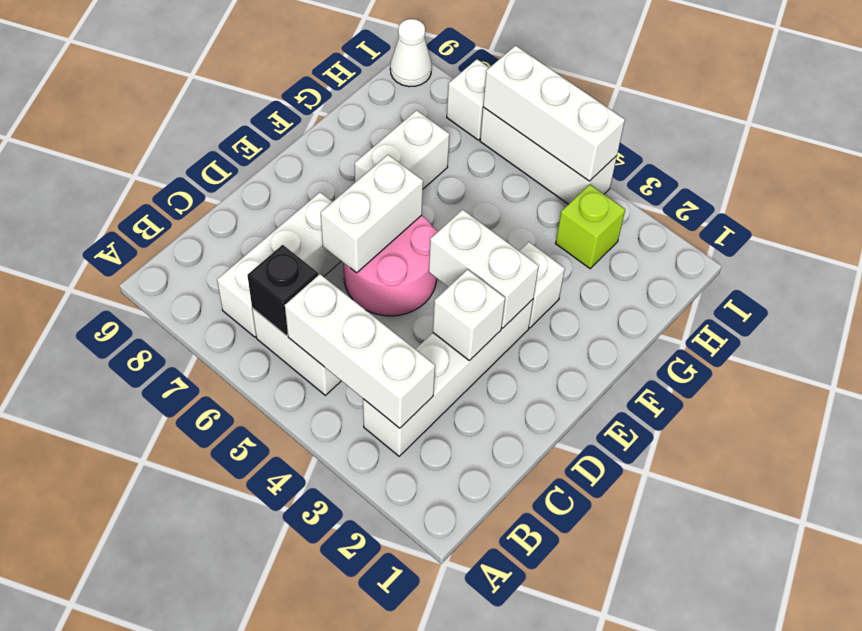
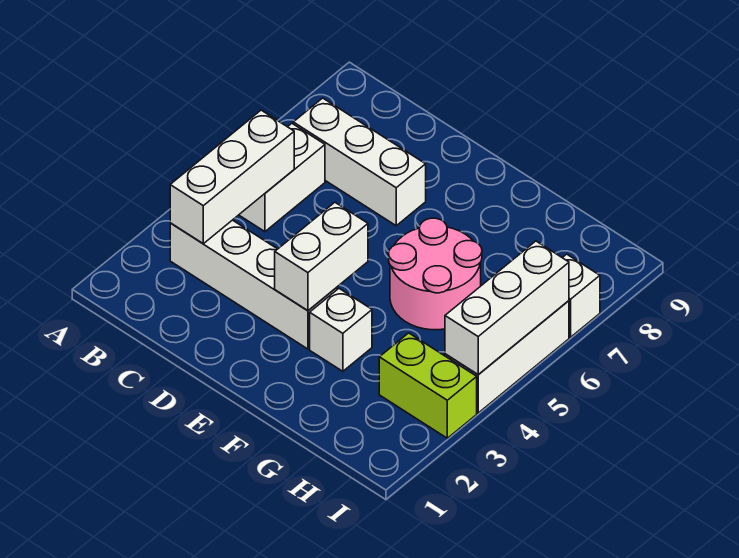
black brick B6 level 2 -> none
white brick D3 level 2 -> none
pink round brick D5:E6 level 1 -> pink round brick F5:G6 level 1
white brick D6:E6 level 2 -> none
white brick F7:G7 level 1 -> none
lime brick H3 level 1 -> lime brick H3:I3 level 1
white cone I9 level 1 -> none

